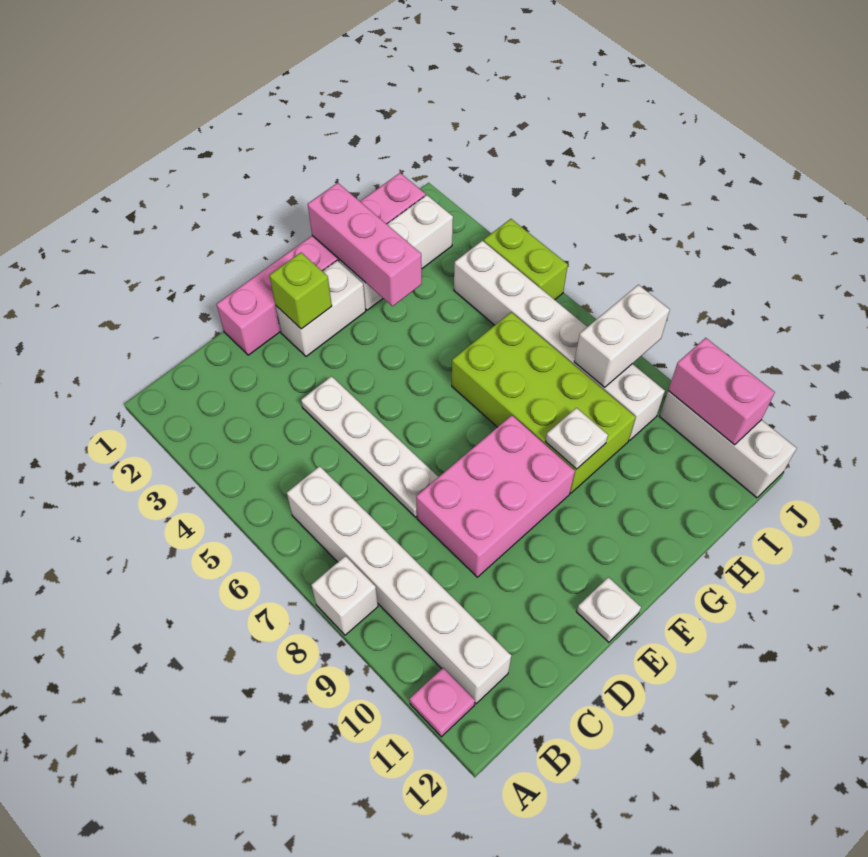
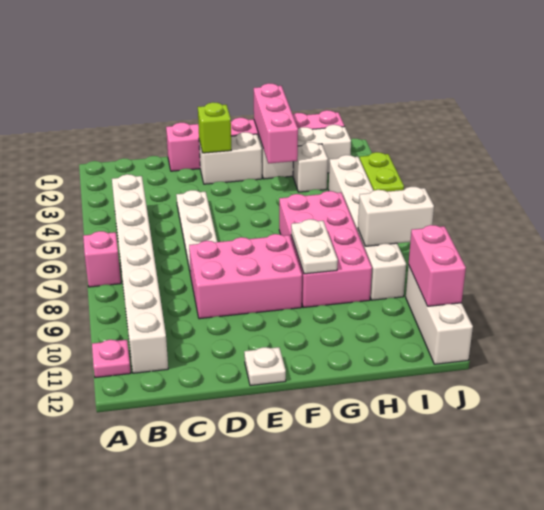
none -> pink brick A7 level 1
white brick A8 level 1 -> white brick H3 level 1
white brick B6:B11 level 1 -> white brick B4:B11 level 1
lime brick G6:H9 level 1 -> pink brick G6:H9 level 1
white plate G9 level 2 -> white plate G8:G9 level 2

